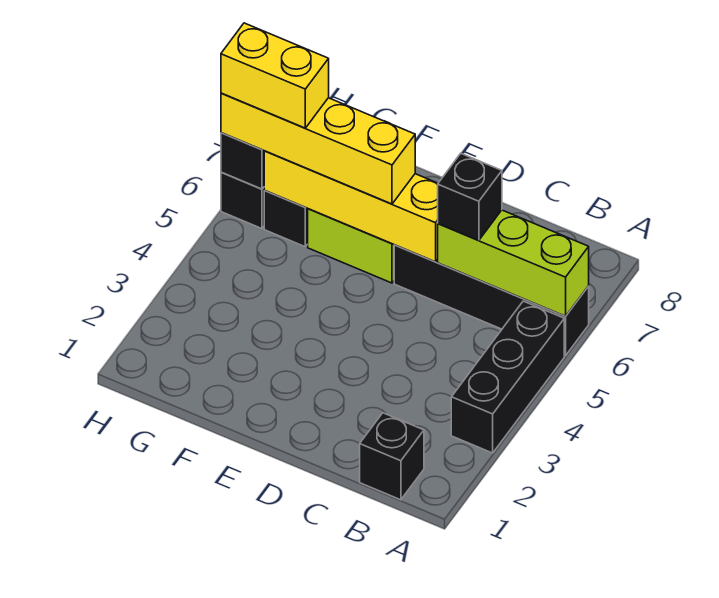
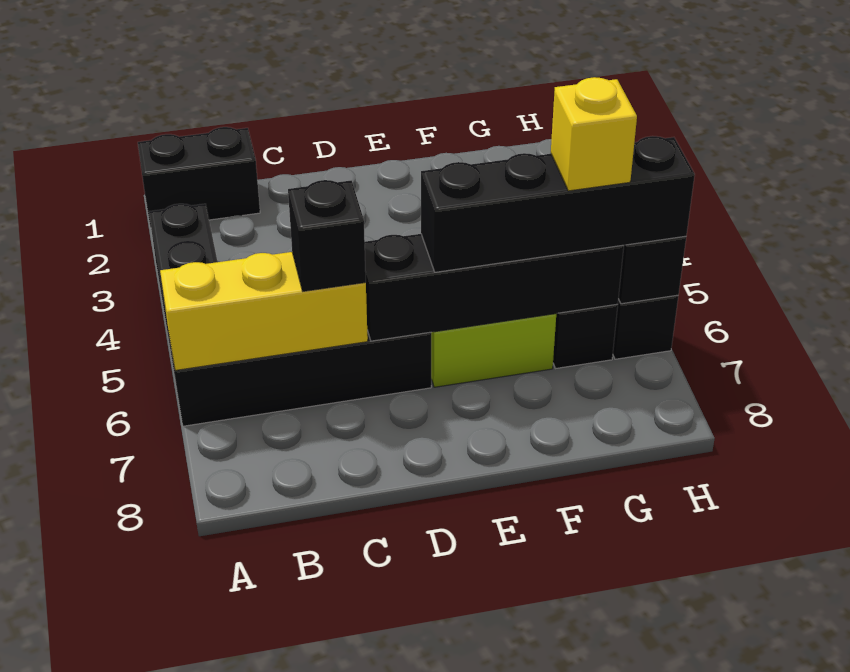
lime brick A6:C6 level 2 -> yellow brick A6:C6 level 2
black brick B1 level 1 -> black brick A1:B1 level 1
yellow brick D6:G6 level 2 -> black brick D6:G6 level 2
yellow brick E6:H6 level 3 -> black brick E6:H6 level 3
yellow brick G6:H6 level 4 -> yellow brick G6 level 4

